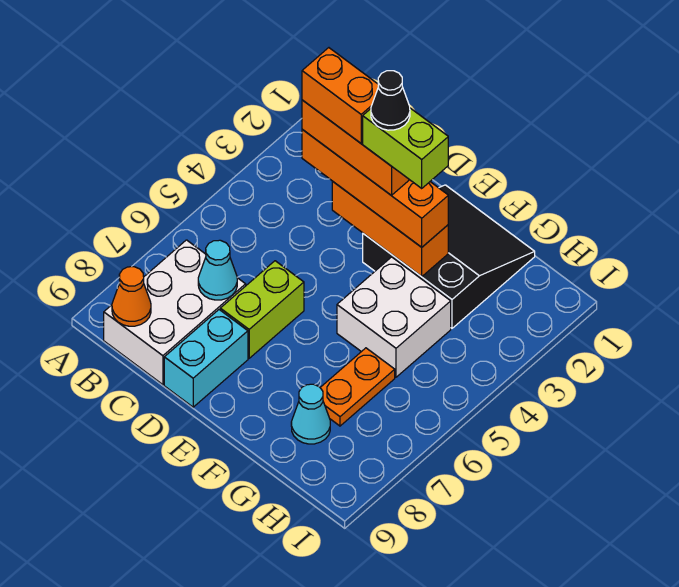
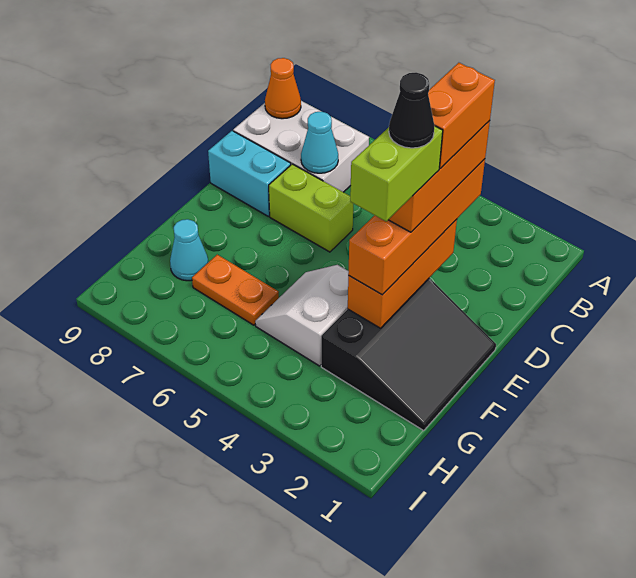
white brick F4:G5 level 1 -> white slope F4:G5 level 1 top 4

